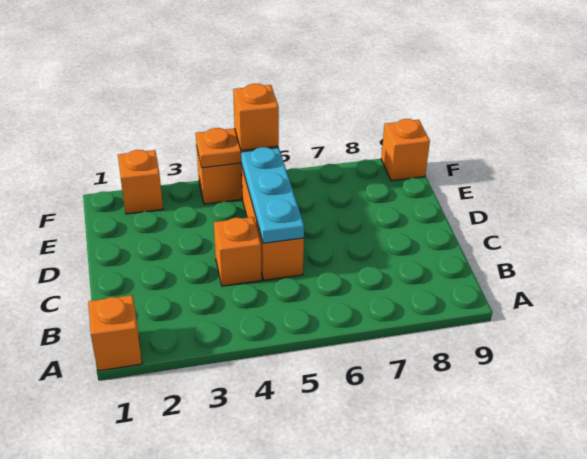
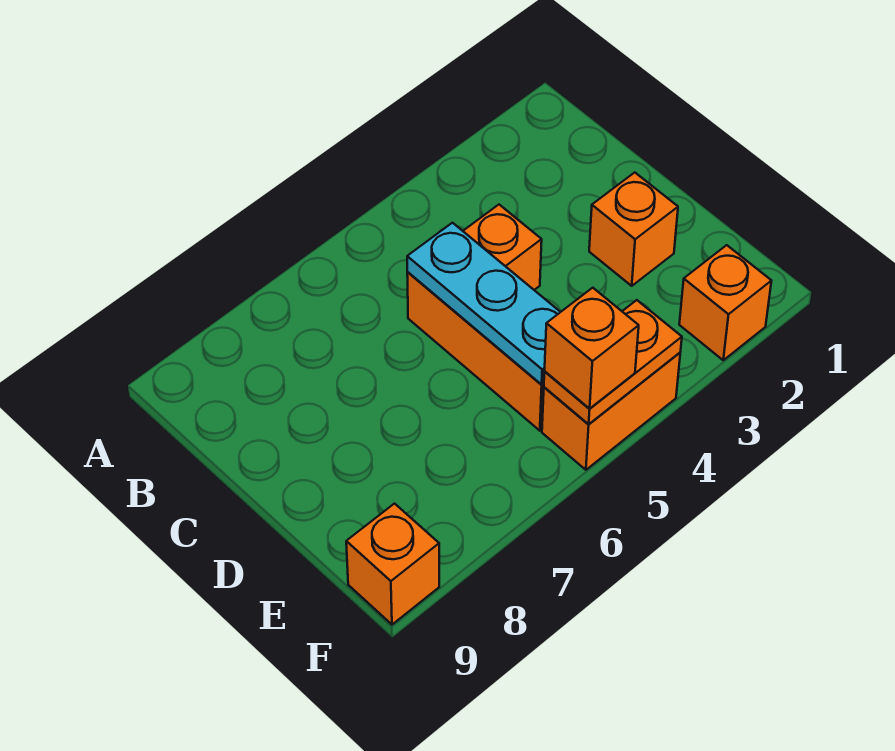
orange brick A1 level 1 -> orange brick D2 level 1

